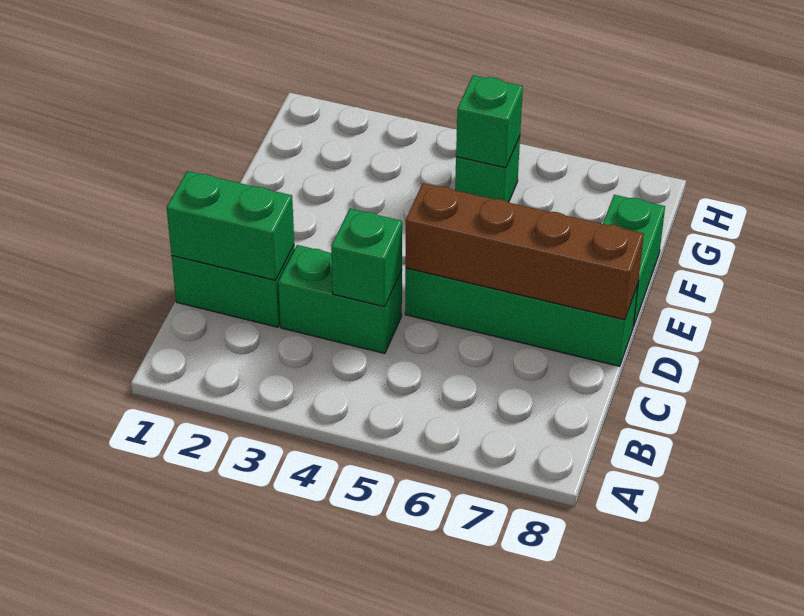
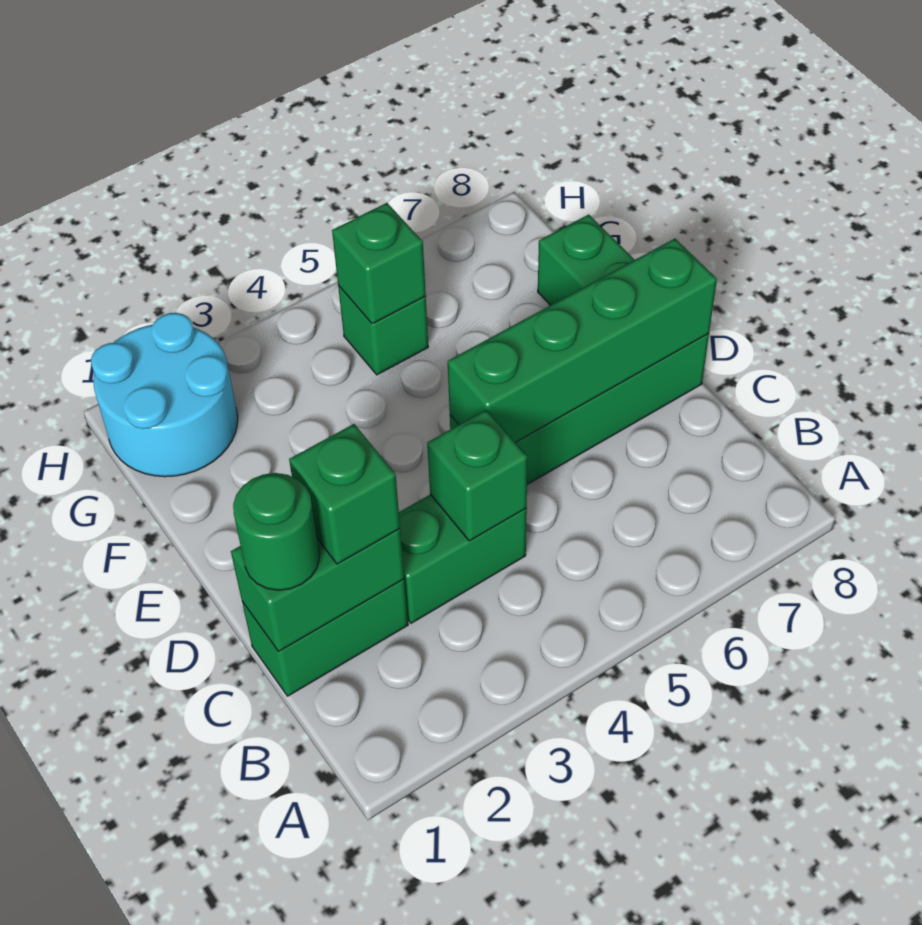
none -> green round brick C1 level 3
none -> green brick C2 level 3
brown brick D5:D8 level 2 -> green brick D5:D8 level 2
none -> cyan round brick G1:H2 level 1

